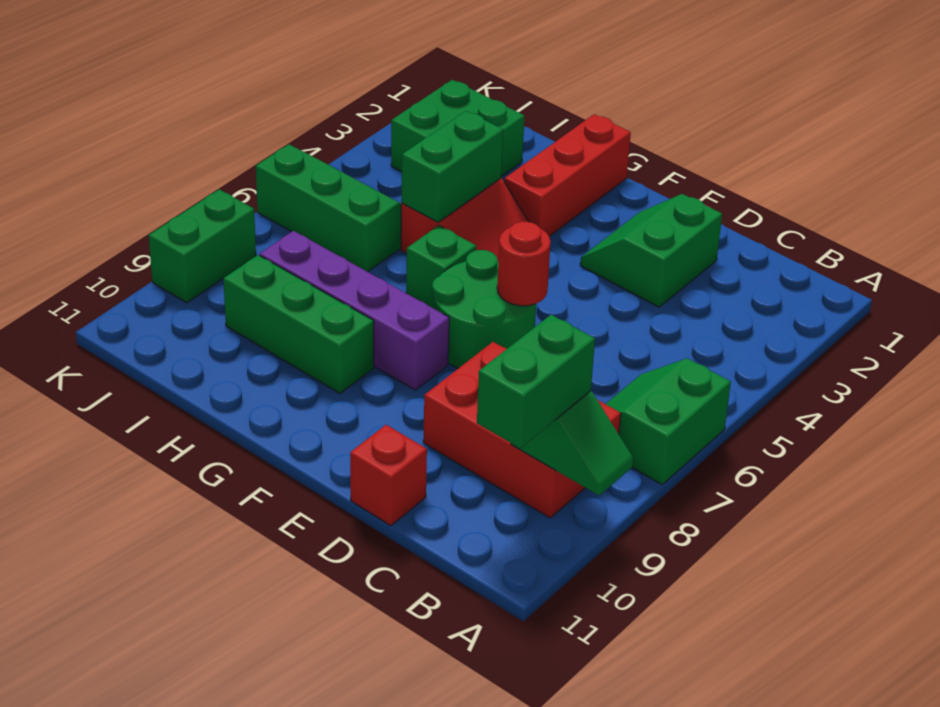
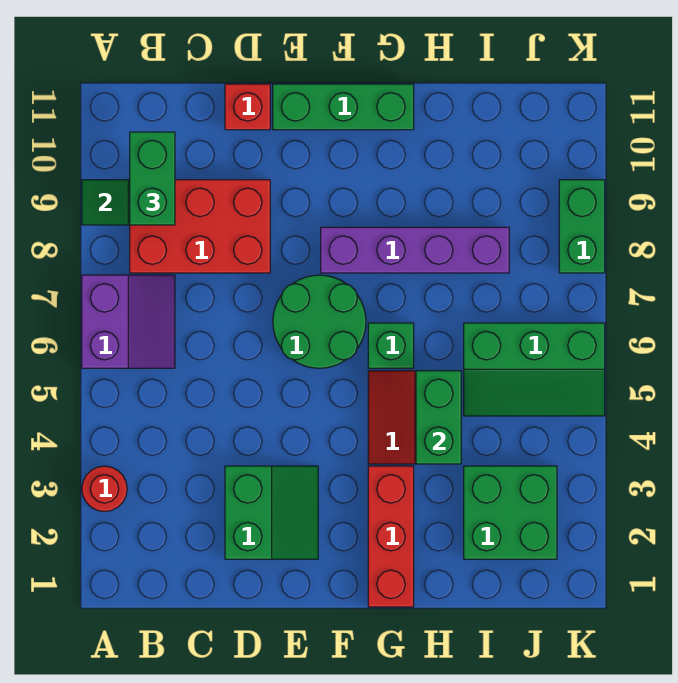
green slope A6:B7 level 1 top A -> purple slope A6:B7 level 1 top A
red round brick E6 level 2 -> red round brick A3 level 1
green brick G9:I9 level 1 -> green brick E11:G11 level 1

